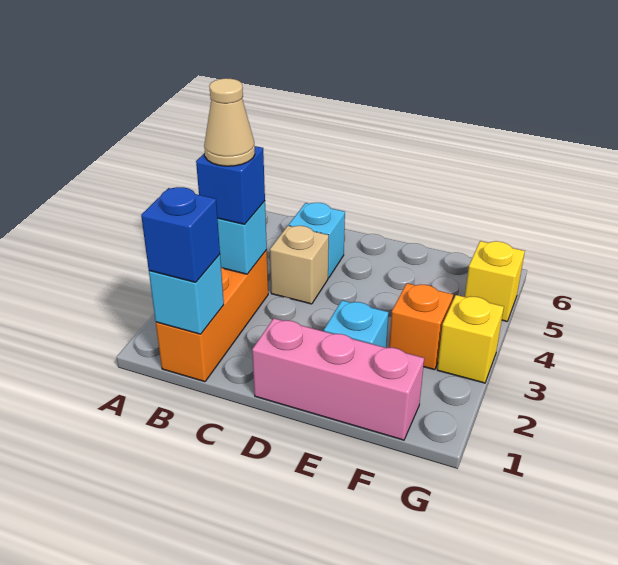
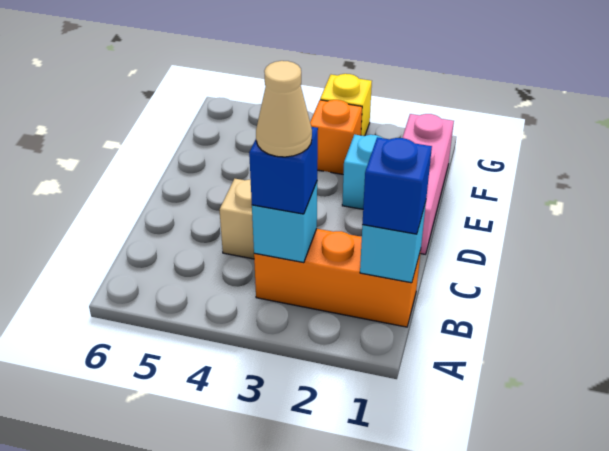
cyan brick C5 level 1 -> none
yellow brick G5 level 1 -> none

